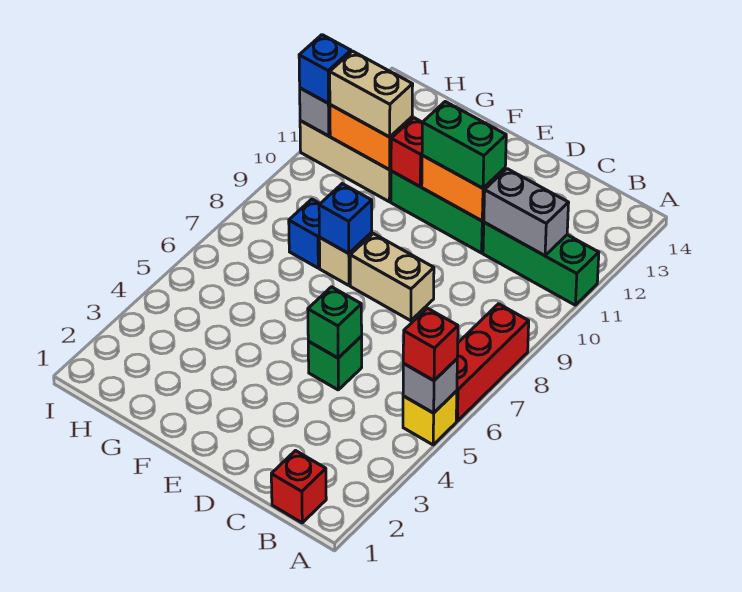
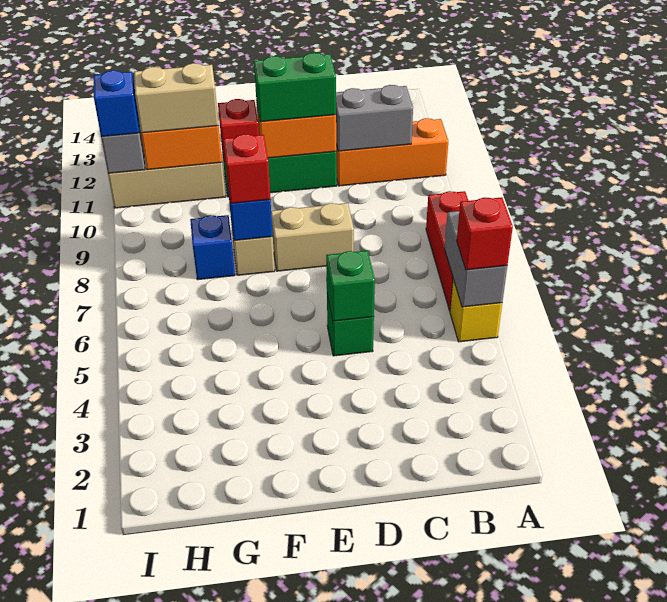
grey brick A5 level 2 -> grey brick A5:A6 level 2
green brick A11:C11 level 1 -> orange brick A11:C11 level 1
red brick B1 level 1 -> red brick F8 level 3

